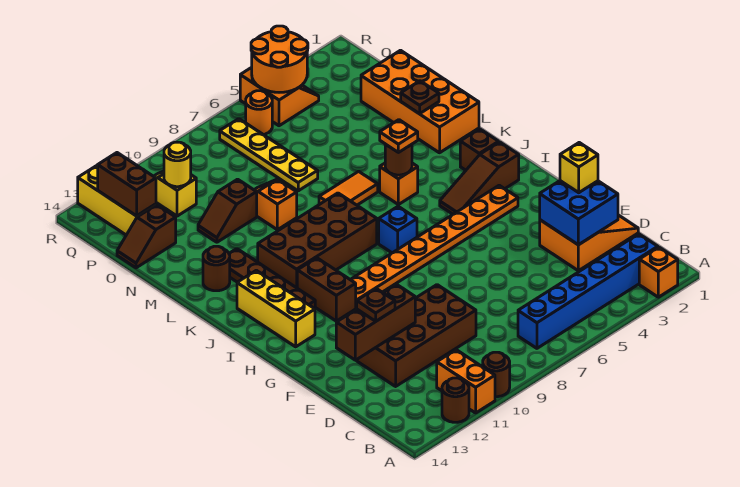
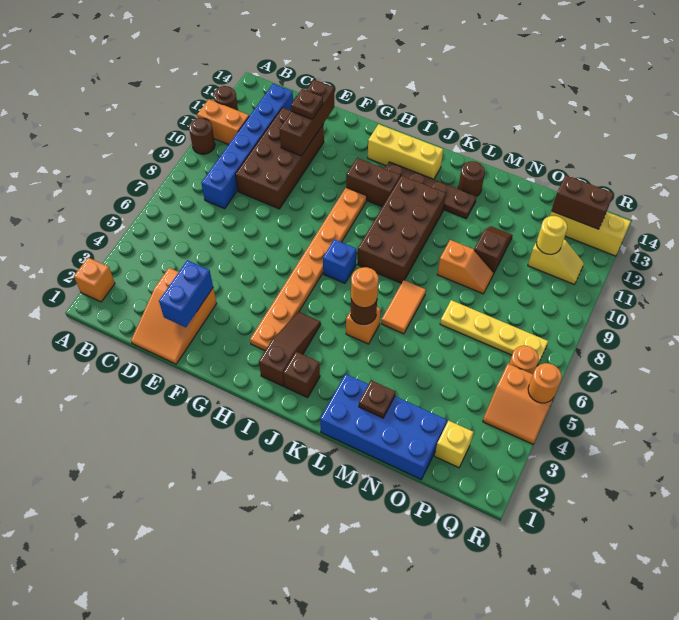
blue brick B2:B7 level 1 -> blue brick C8:C13 level 1
blue brick D2:E3 level 2 -> blue brick E2:E3 level 2
yellow brick E2 level 3 -> yellow brick P2 level 1
orange plate K5 level 3 -> orange round brick K5 level 3
orange brick L1:O2 level 1 -> blue brick L1:O2 level 1
brown slope O13:O14 level 1 top 13 -> none
orange round brick Q4:R5 level 2 -> orange round brick R5 level 2

